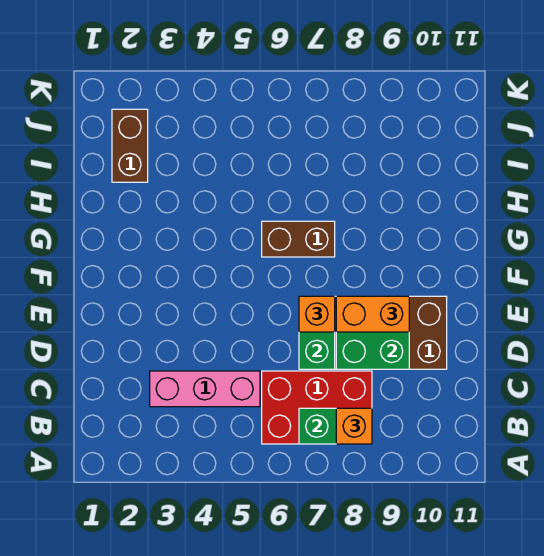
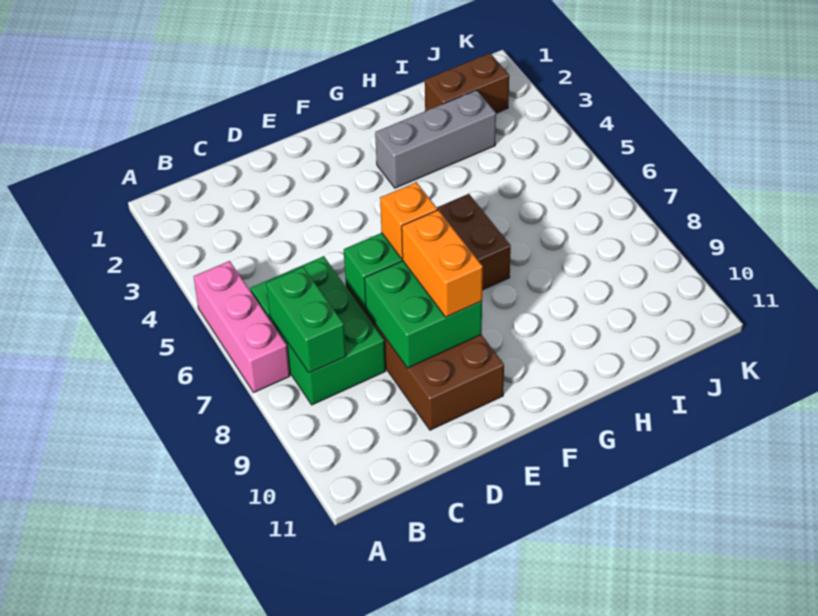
red brick B6:C8 level 1 -> green brick B6:C8 level 1
orange brick B8 level 3 -> none
pink brick C3:C5 level 1 -> pink brick A5:A7 level 1
none -> grey brick G3:I3 level 1

